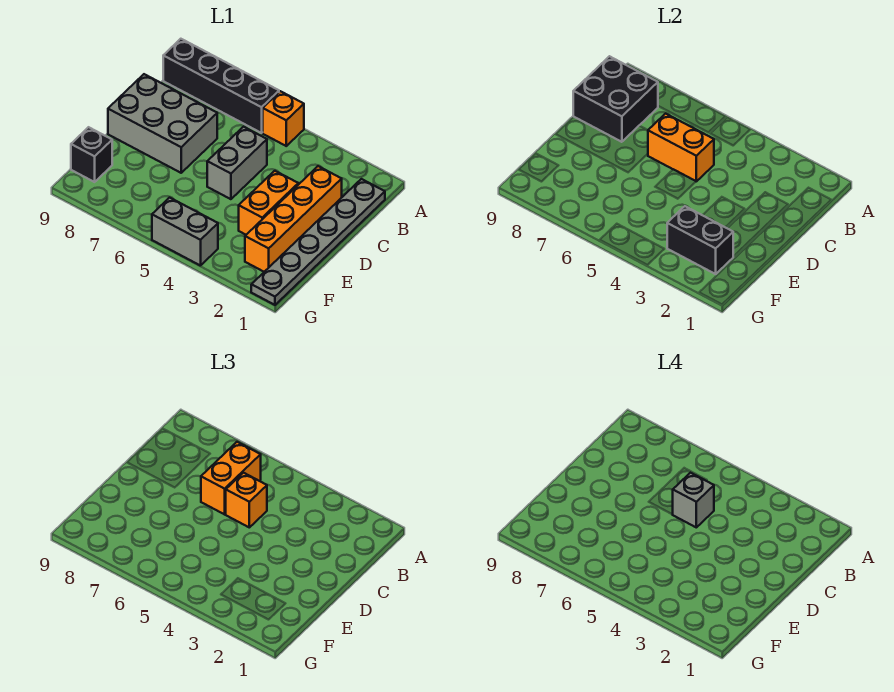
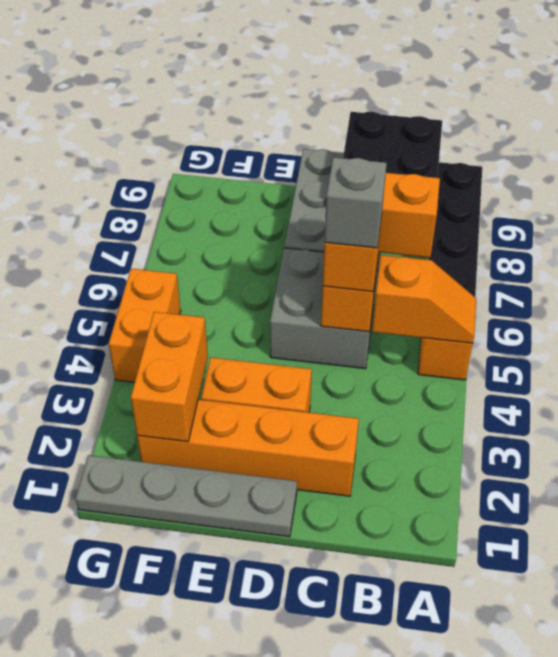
none -> orange slope A5:B5 level 2 top B
grey plate B1:G1 level 1 -> grey plate D1:G1 level 1
grey brick C5:D5 level 1 -> grey brick C5:D6 level 1
black brick F2:F3 level 2 -> orange brick F2:F3 level 2
black brick F9 level 1 -> none
grey brick G4:G5 level 1 -> orange brick G4:G5 level 1

